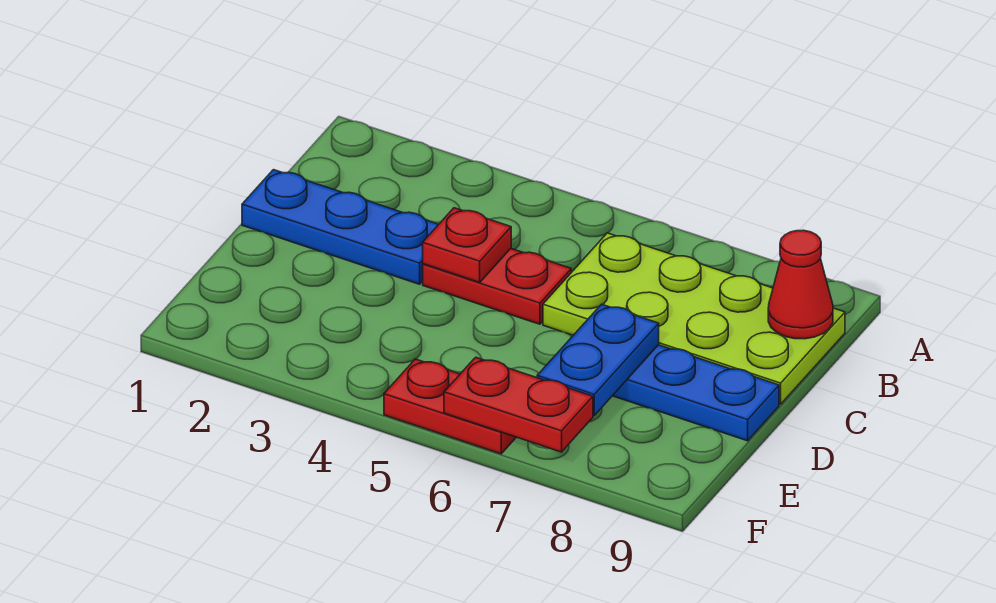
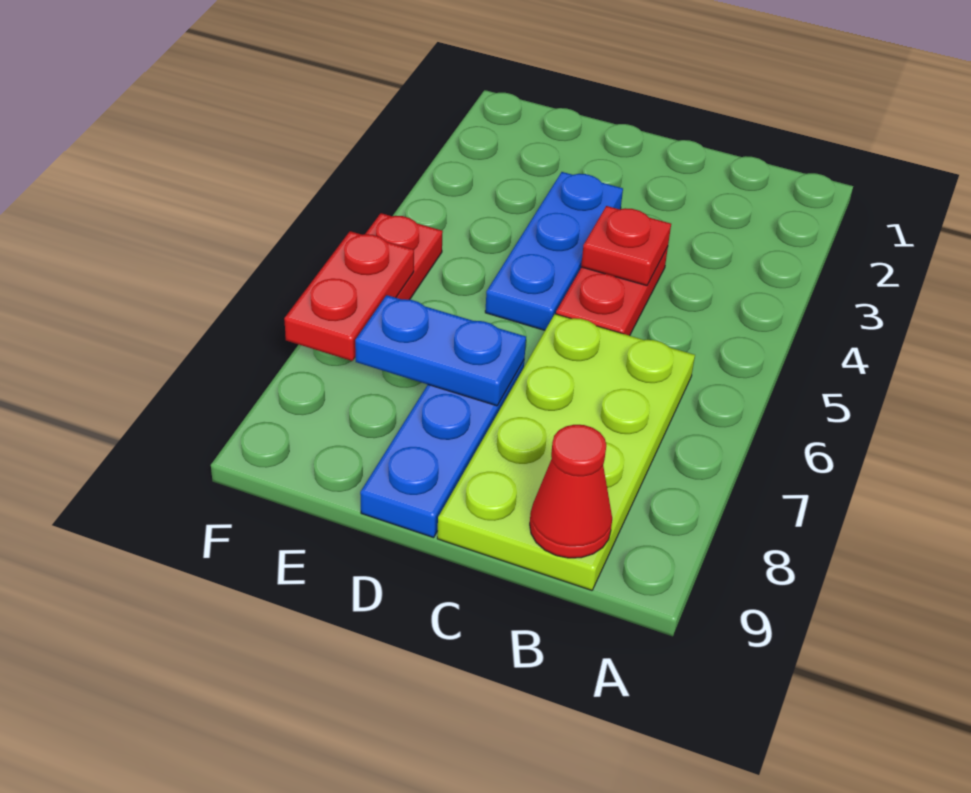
blue plate C1:C3 level 1 -> blue plate D3:D5 level 1

